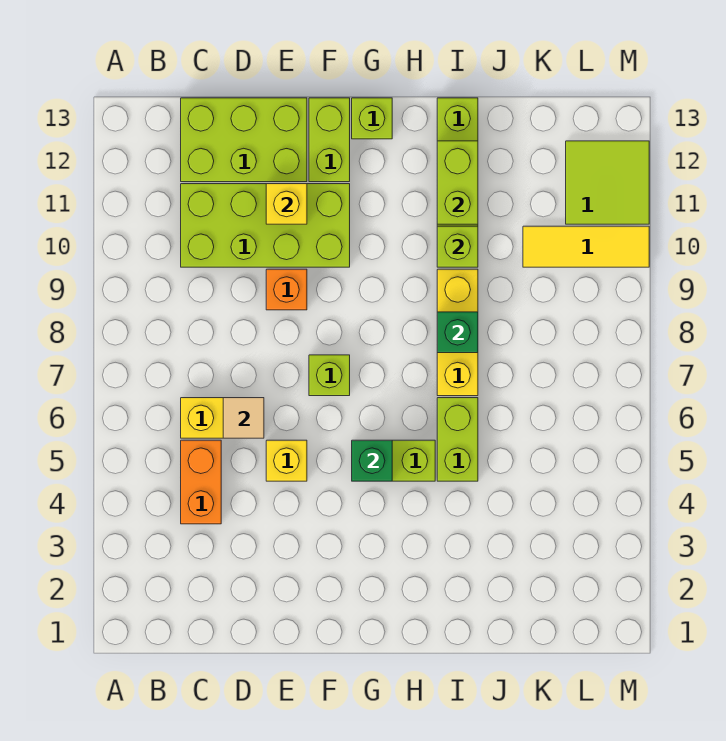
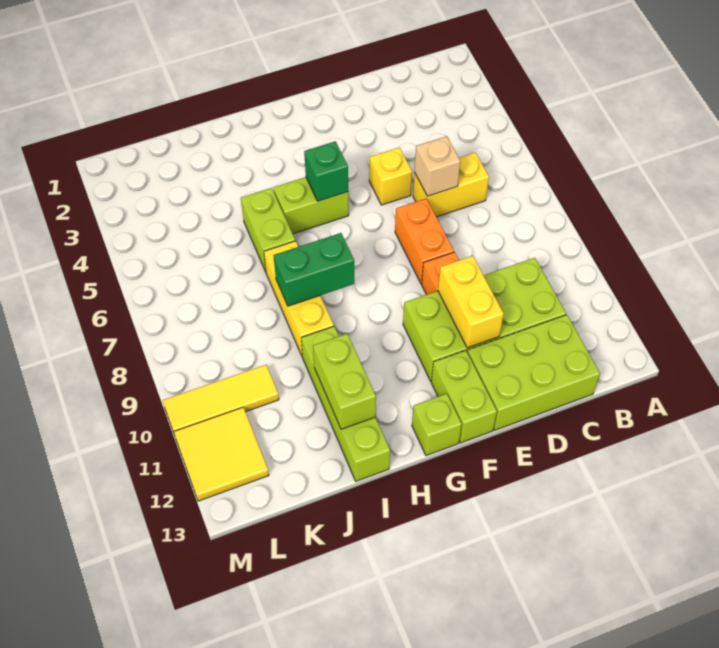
orange brick C4:C5 level 1 -> orange brick E7:E8 level 1
tan tile D6 level 2 -> tan brick D6 level 2
yellow brick E11 level 2 -> yellow brick E10:E11 level 2
lime brick F7 level 1 -> none
green brick I8 level 2 -> green brick H8:I8 level 2
lime brick I10 level 2 -> none
lime tile L11:M12 level 1 -> yellow tile L11:M12 level 1

